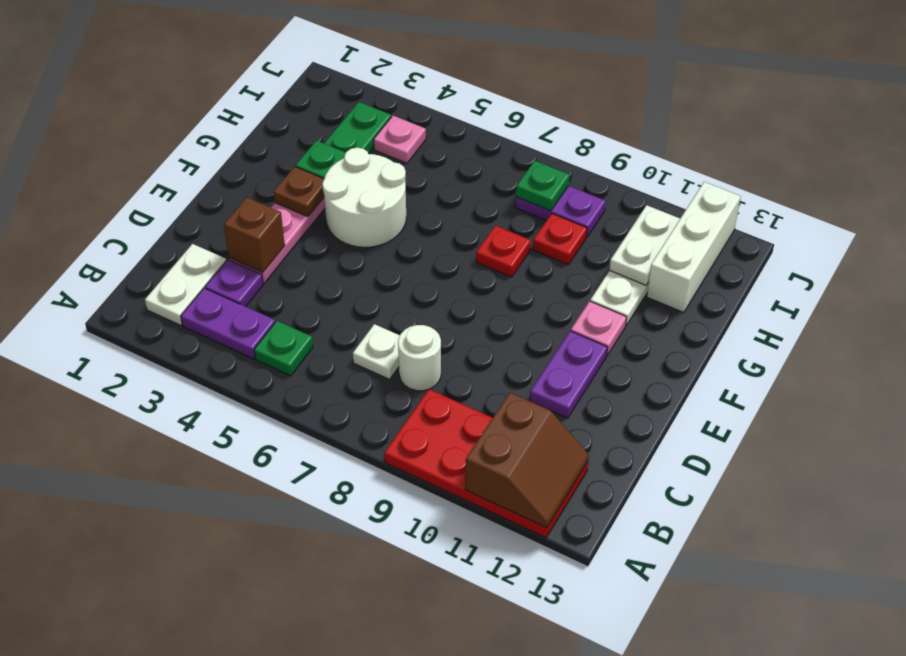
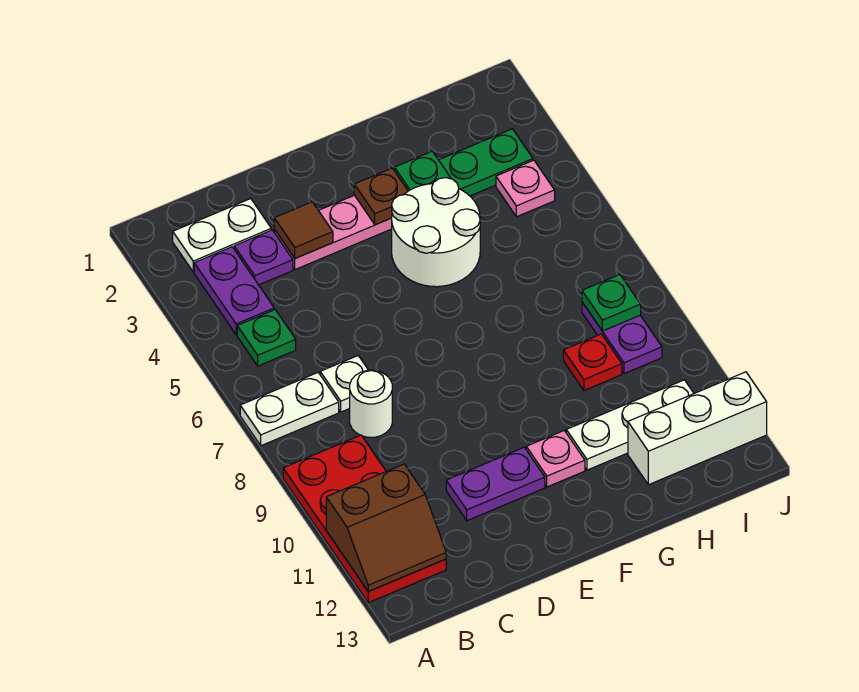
brown brick D3 level 2 -> brown tile D3 level 2
red plate G8 level 1 -> none
white plate H11:I11 level 2 -> white plate A7:B7 level 1

